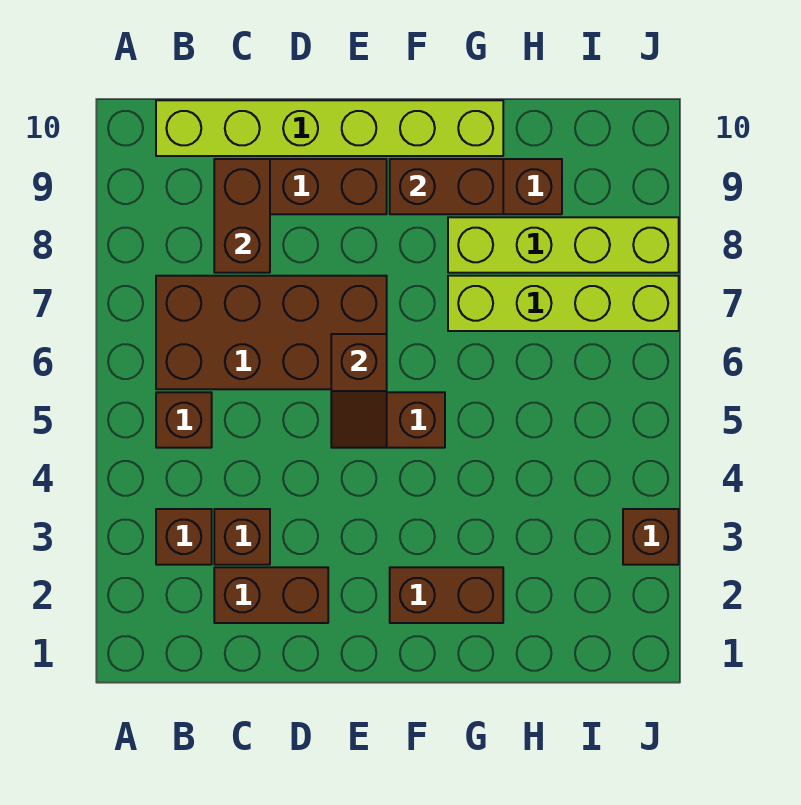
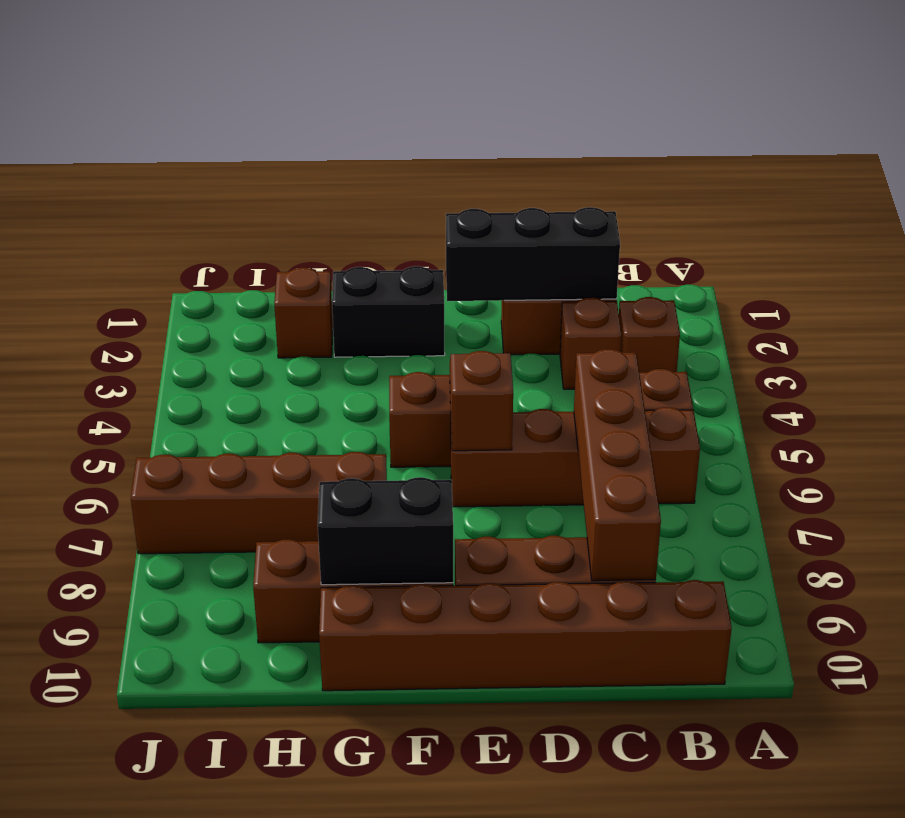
brown brick B6:E7 level 1 -> brown brick B6:E6 level 1
lime brick B10:G10 level 1 -> brown brick B10:G10 level 1
none -> black brick C2:E2 level 2
brown brick C8:C9 level 2 -> brown brick C6:C9 level 2
brown brick F2:G2 level 1 -> black brick F2:G2 level 1
brown brick F9:G9 level 2 -> black brick F9:G9 level 2
lime brick G7:J7 level 1 -> brown brick G7:J7 level 1
lime brick G8:J8 level 1 -> none
brown brick J3 level 1 -> brown brick H2 level 1

